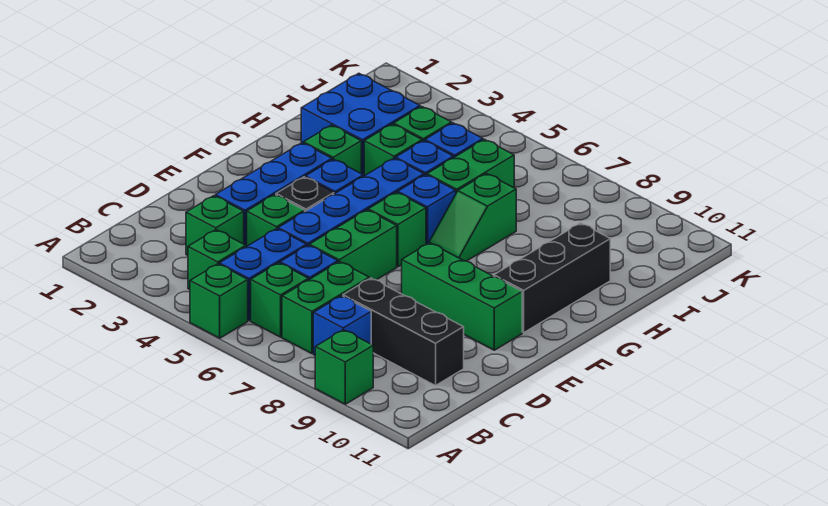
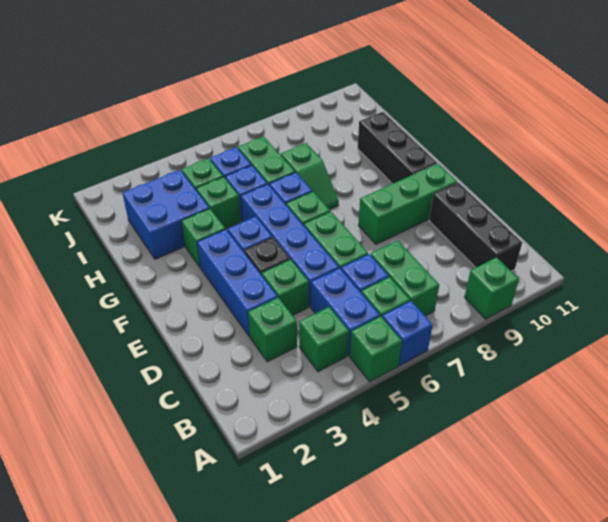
blue brick B8 level 1 -> blue brick A6 level 1
black brick C8:C10 level 1 -> black brick B10:D10 level 1

